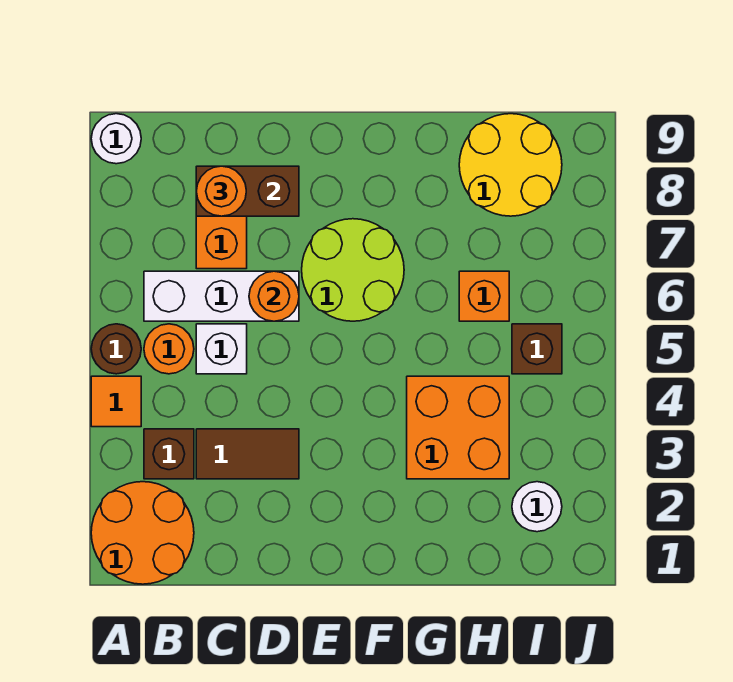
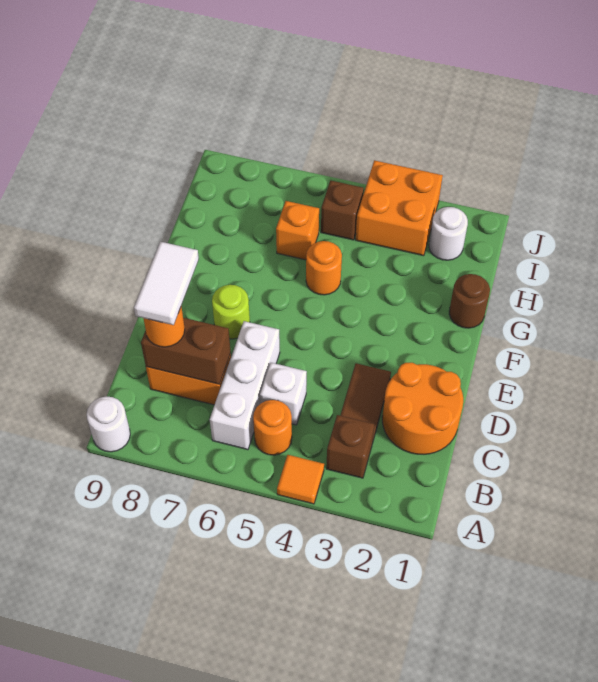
orange round brick A1:B2 level 1 -> orange round brick C1:D2 level 1
brown round brick A5 level 1 -> brown round brick G1 level 1
brown brick C8:D8 level 2 -> brown brick C7:C8 level 2
none -> white tile C8:D8 level 4
orange round brick D6 level 2 -> orange round brick G5 level 1
lime round brick E6:F7 level 1 -> lime round brick E7 level 1
orange brick G3:H4 level 1 -> orange brick I3:J4 level 1
yellow round brick H8:I9 level 1 -> none

